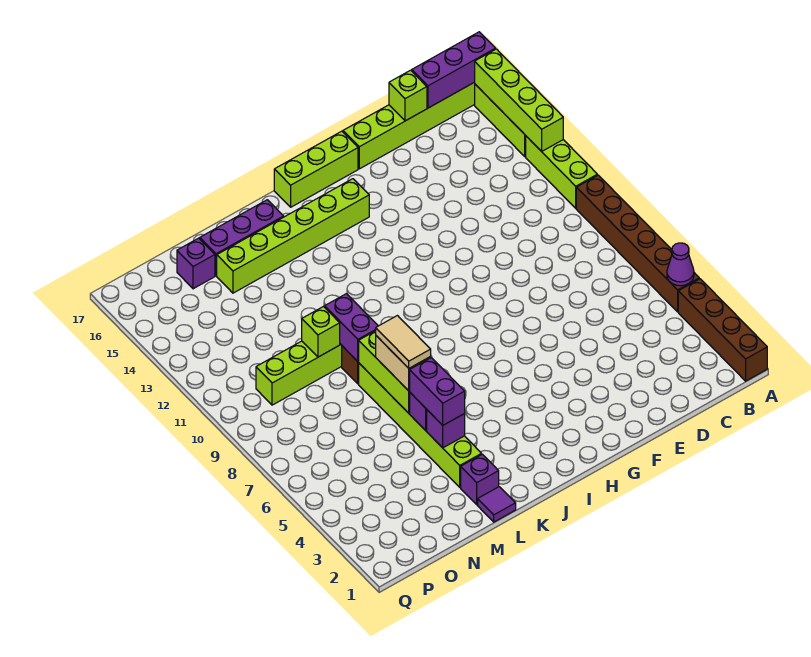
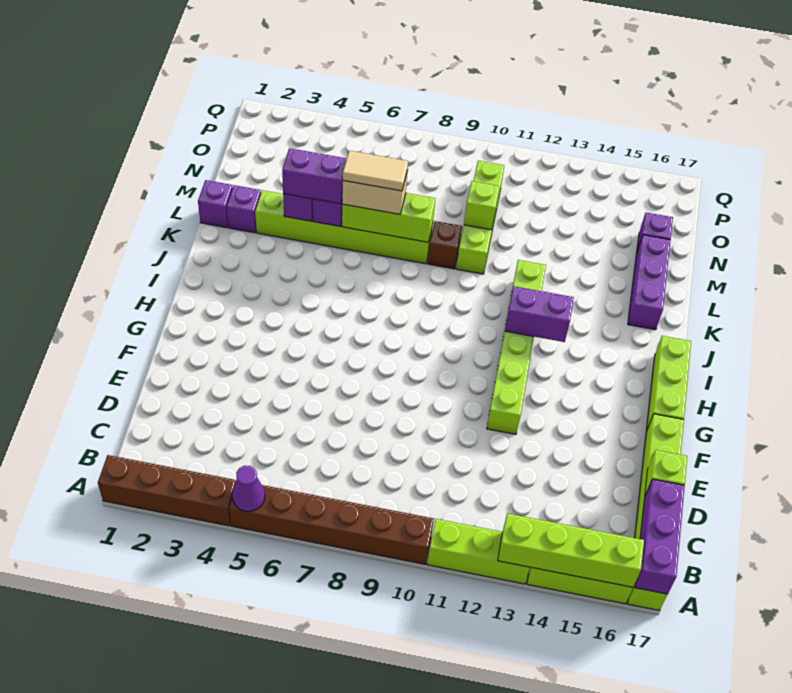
lime brick H15:M15 level 1 -> lime brick F12:K12 level 1
purple tile L1 level 1 -> purple brick L1 level 1
purple brick L9:L10 level 2 -> purple brick I12:I13 level 2

